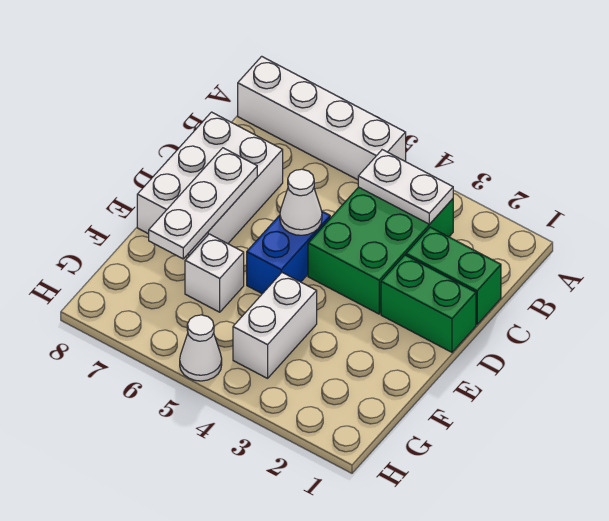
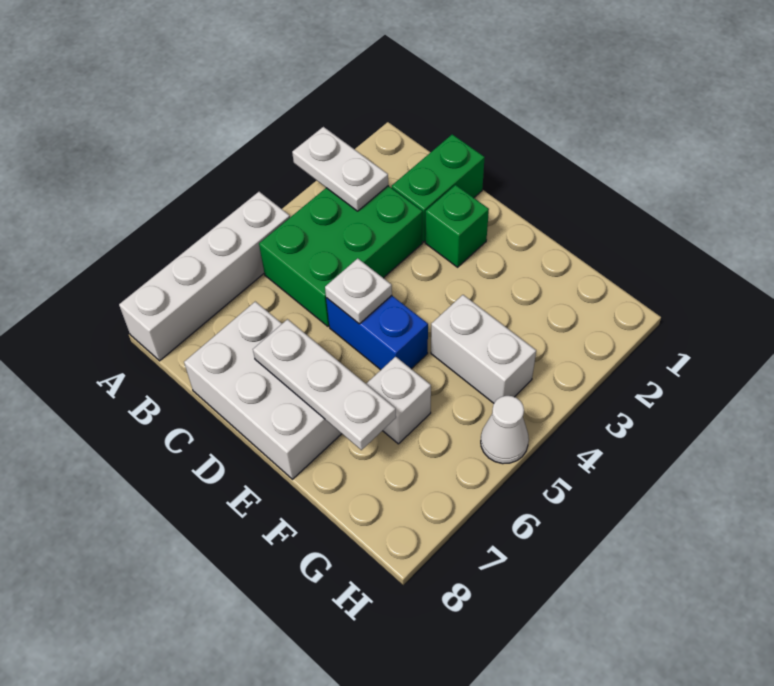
green brick B3:D4 level 1 -> green brick B3:C5 level 1
white plate B3:B4 level 2 -> white plate A3:B3 level 2
green brick D1:D2 level 1 -> green brick D2 level 1
white cone D5 level 2 -> white plate D5 level 2

